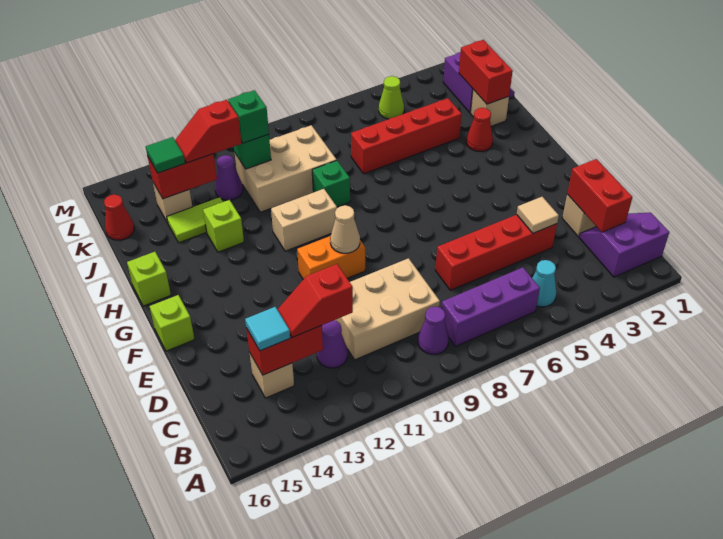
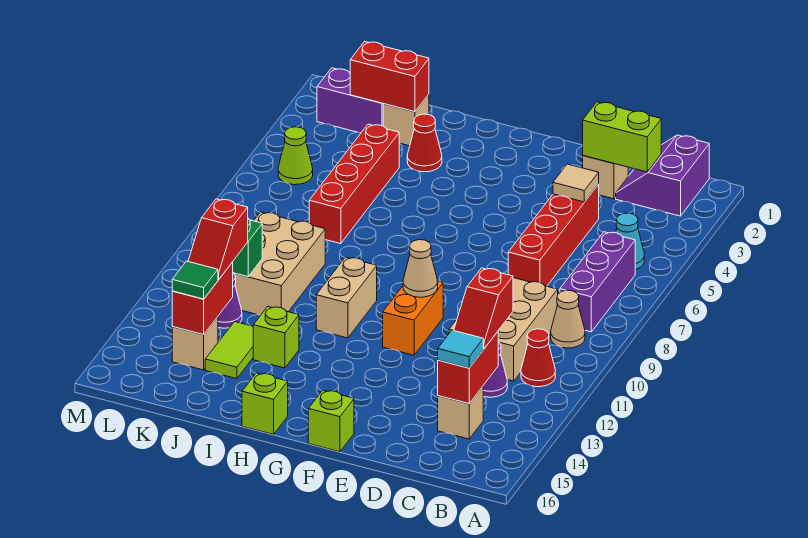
purple cone B9 level 1 -> tan cone B9 level 1
red brick C2:D2 level 2 -> lime brick C2:D2 level 2
green brick I9 level 1 -> none
green brick K11 level 3 -> none
red cone K16 level 1 -> red cone B11 level 1

